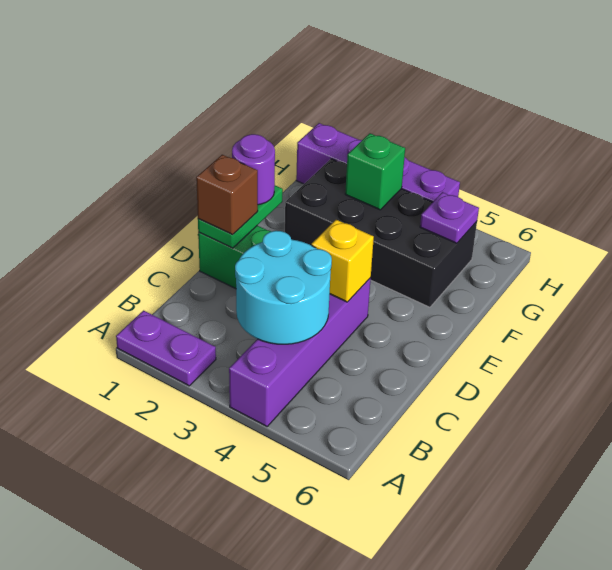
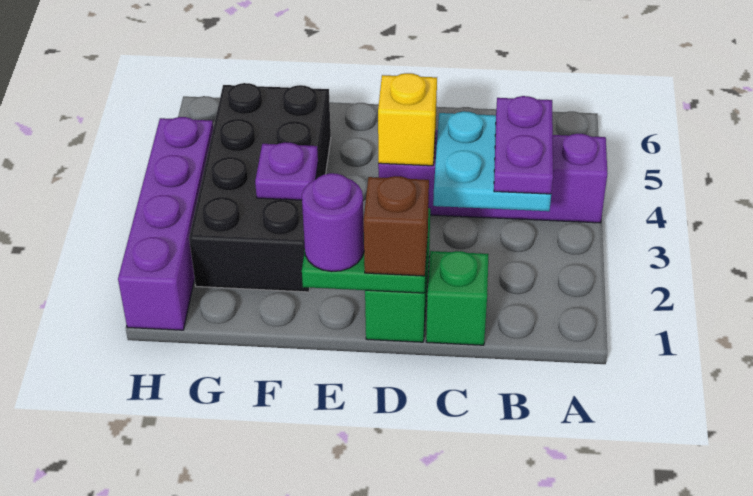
purple plate A1:A2 level 1 -> purple plate B3:B4 level 3
cyan round brick B3:C4 level 2 -> cyan plate B3:C4 level 2
green brick G3 level 2 -> green brick C1 level 1
purple plate G5 level 2 -> purple plate F3 level 2

